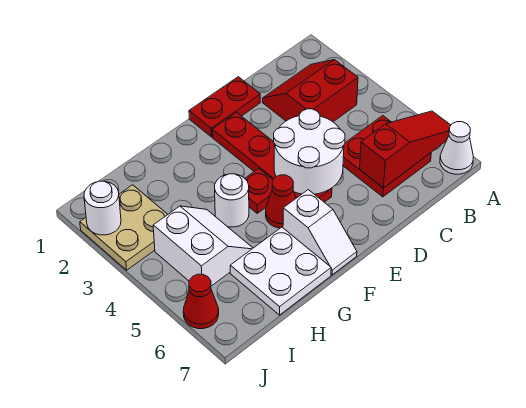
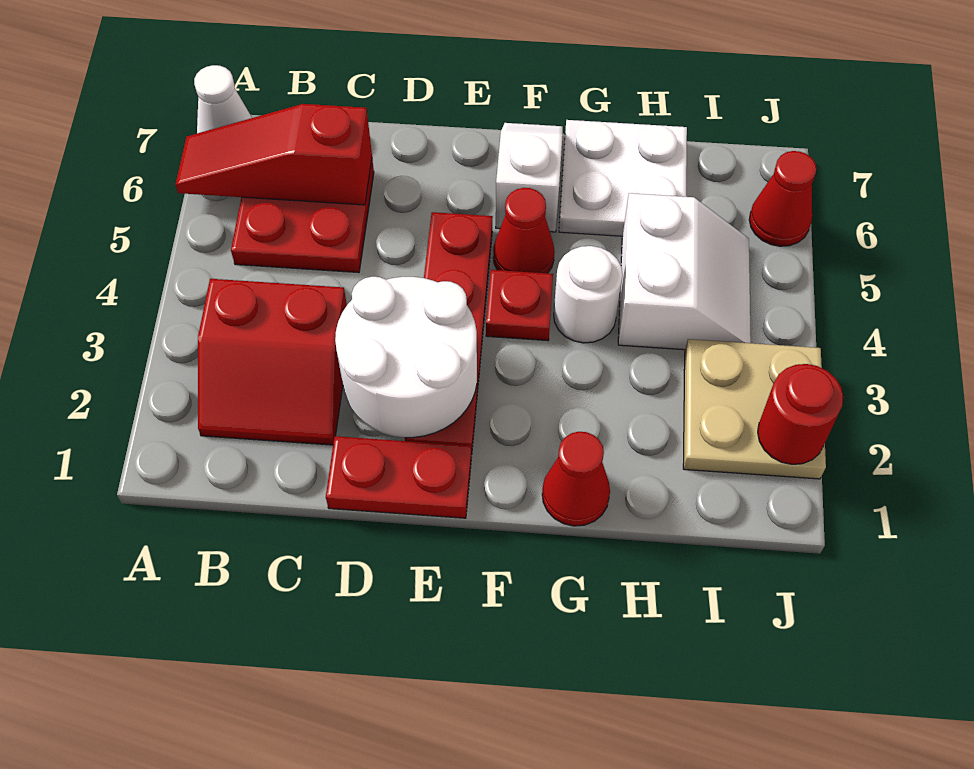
white round brick D4:E5 level 2 -> white round brick D2:E3 level 2
none -> red cone G1 level 1
white slope H4:I5 level 1 top I -> white slope H4:I5 level 1 top H
white round brick J2 level 2 -> red round brick J2 level 2

